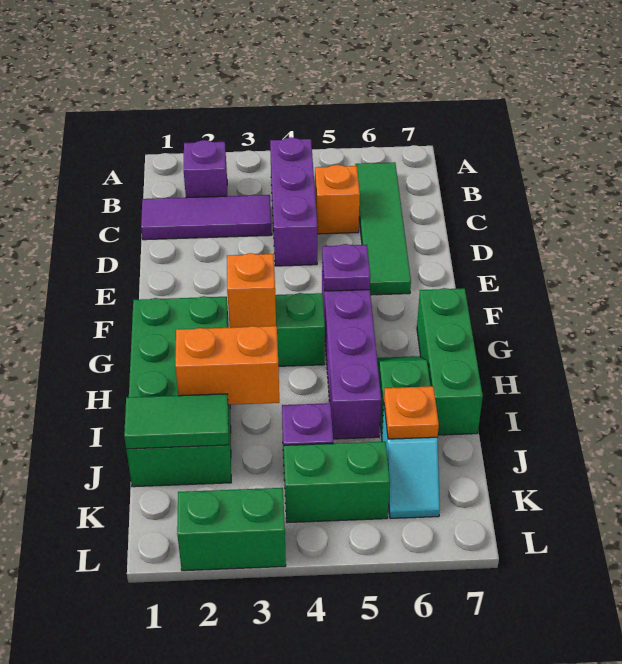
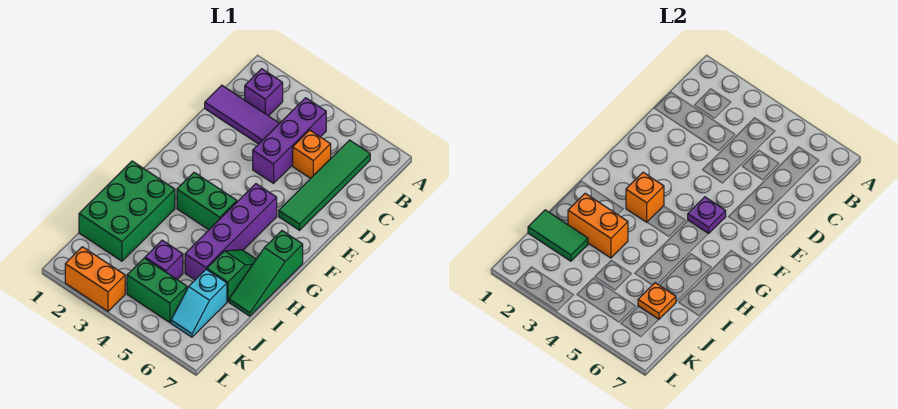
green brick G1:J2 level 1 -> green brick H1:J2 level 1
green brick G7:I7 level 1 -> green slope G7:I7 level 1 top G
green brick L2:L3 level 1 -> orange brick L2:L3 level 1

